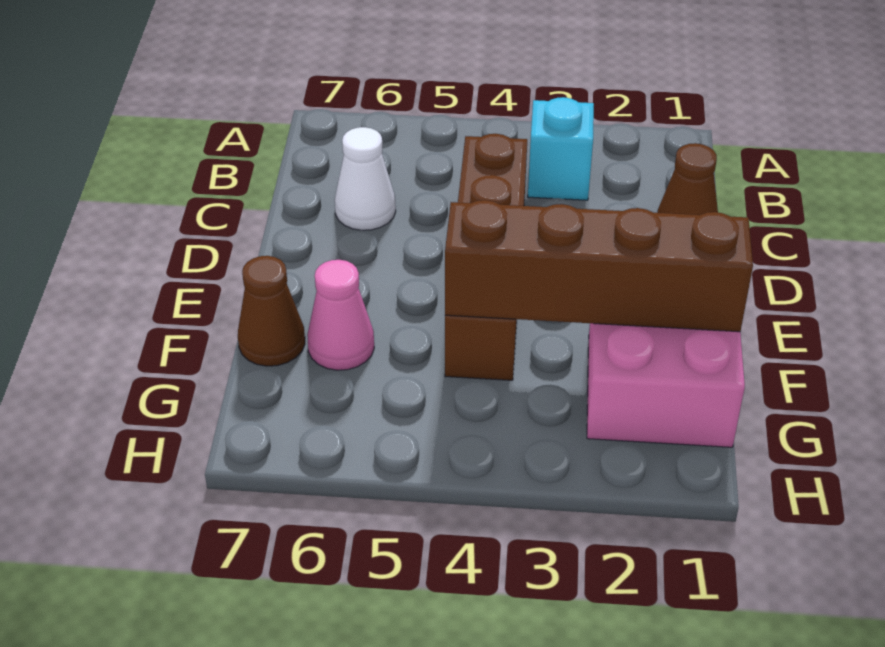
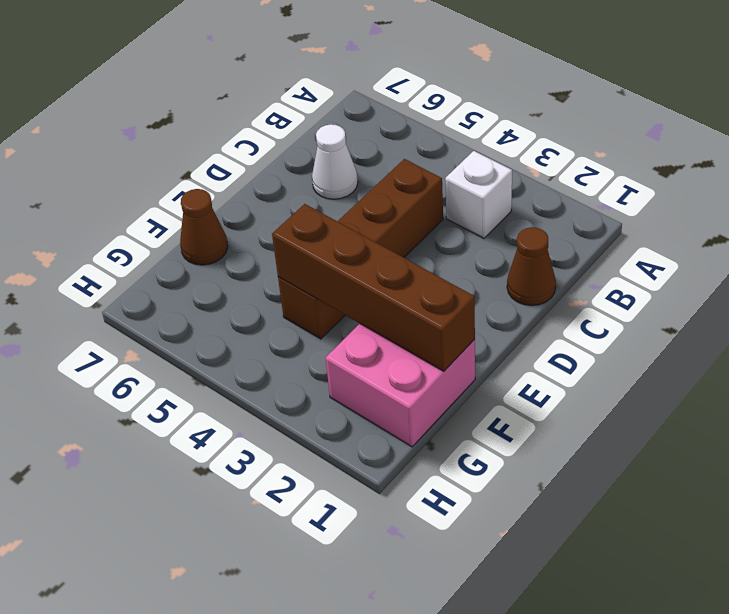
cyan brick B3 level 1 -> white brick B3 level 1
pink cone F6 level 1 -> none

